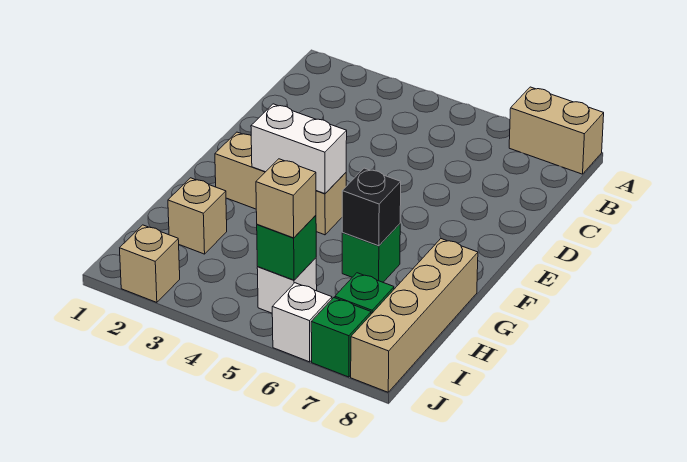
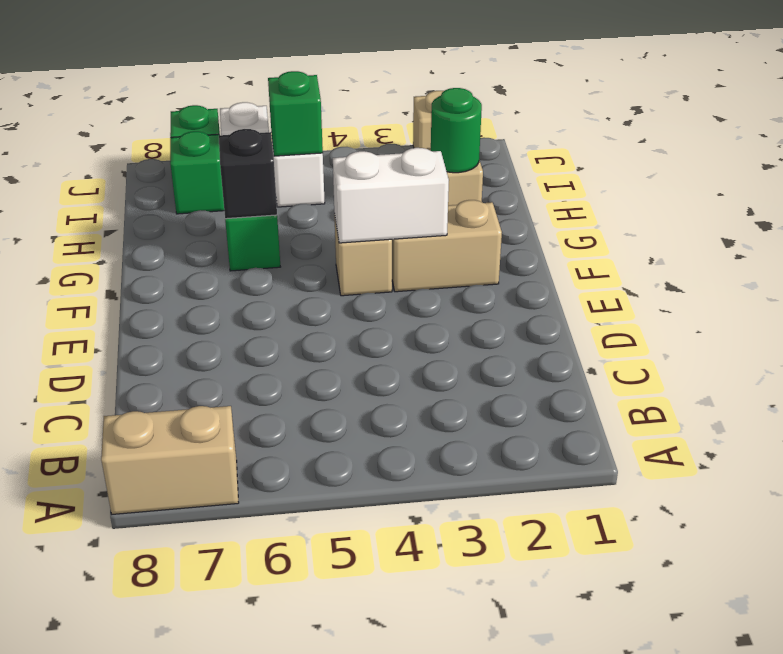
tan brick G8:J8 level 1 -> none
none -> green round brick H2 level 2
tan brick I5 level 3 -> none

